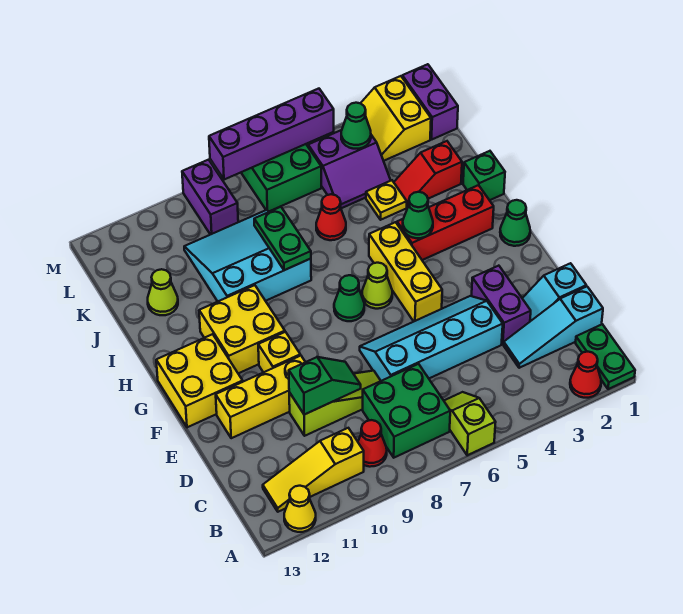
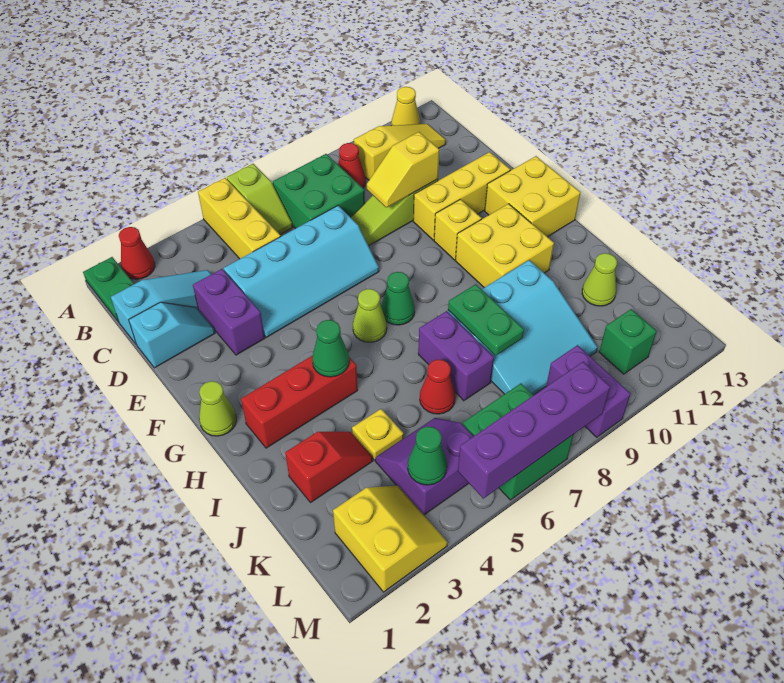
green slope D9:D10 level 2 top 10 -> yellow slope D9:D10 level 2 top 10
yellow brick F5:H5 level 1 -> yellow brick A5:C5 level 1
green cone G1 level 1 -> lime cone G1 level 1
green brick I1 level 1 -> green brick L11 level 1
purple brick L1:M1 level 1 -> purple brick I7:J7 level 1

